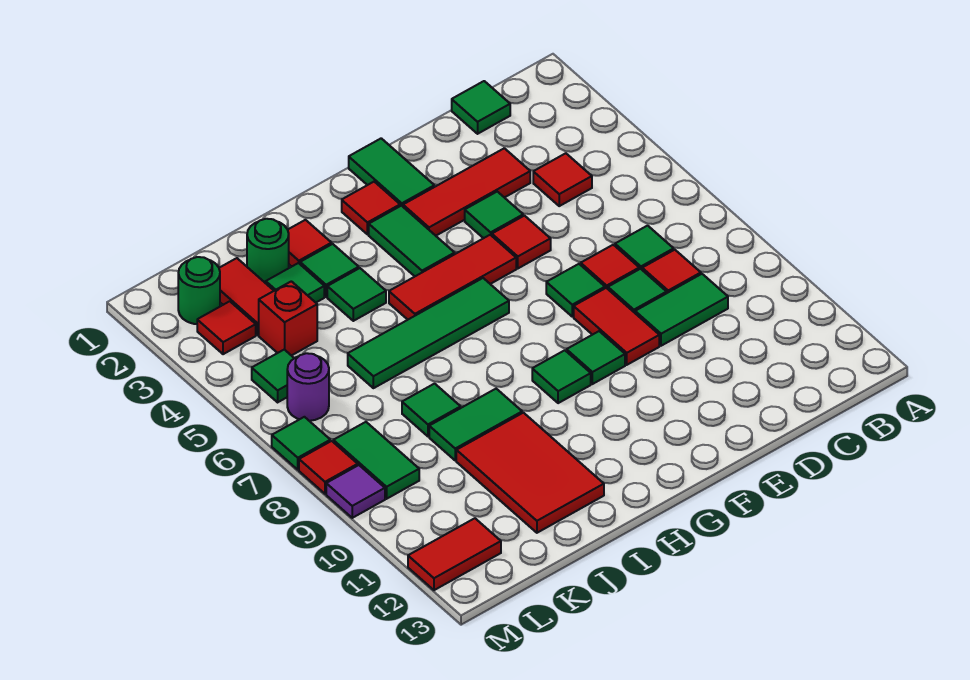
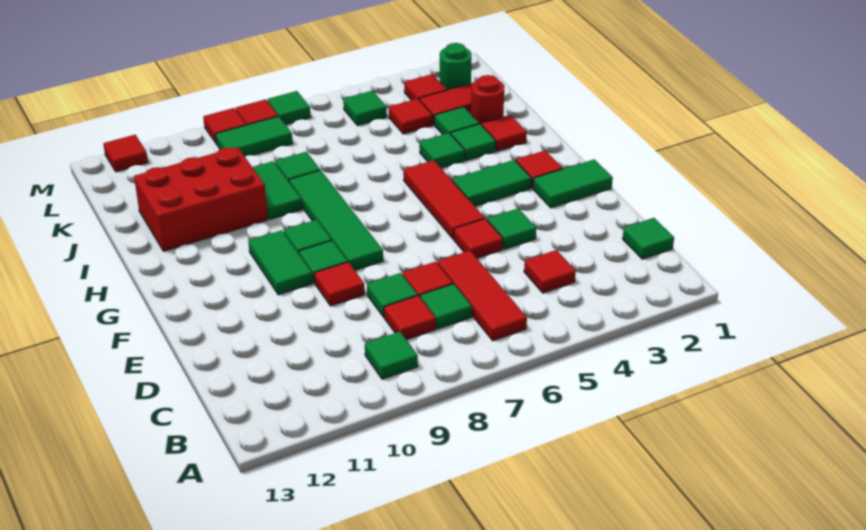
green tile C9:D9 level 1 -> green tile F10:G10 level 1
red tile D3:F3 level 1 -> red tile B6:D6 level 1
green tile E7 level 1 -> green tile B9 level 1
red tile E8:E9 level 1 -> red tile E9 level 1
green tile G6:J6 level 1 -> green tile F8:I8 level 1
red tile I10:J12 level 1 -> red brick I10:J12 level 1
green round brick J2 level 1 -> red round brick J2 level 1
red brick K4 level 1 -> red tile K4 level 1
purple round brick L6 level 1 -> none
red tile L12:M12 level 1 -> red tile M12 level 1
purple tile M9 level 1 -> red tile M9 level 1

